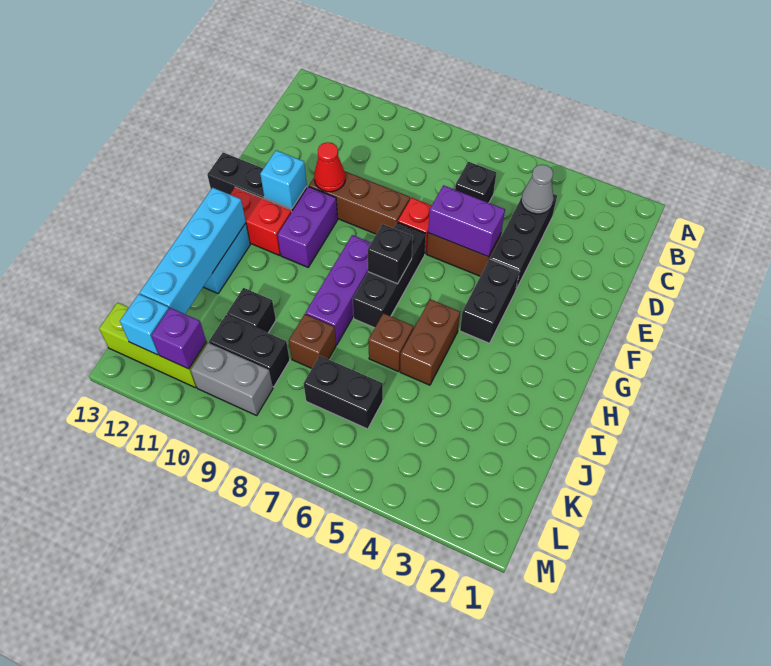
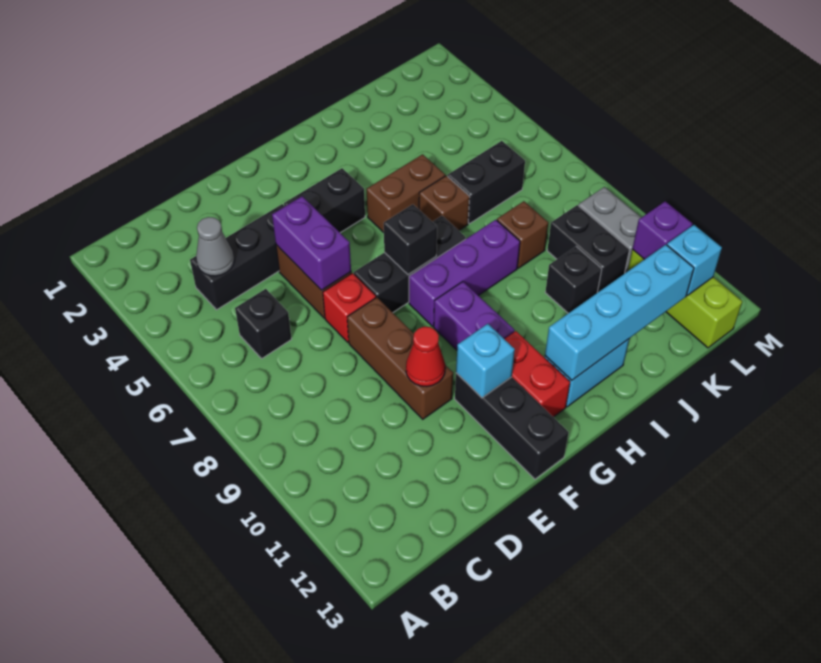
purple brick F10:G10 level 1 -> purple brick G9:G10 level 1
black brick K6:K7 level 1 -> black brick J6:K6 level 1

